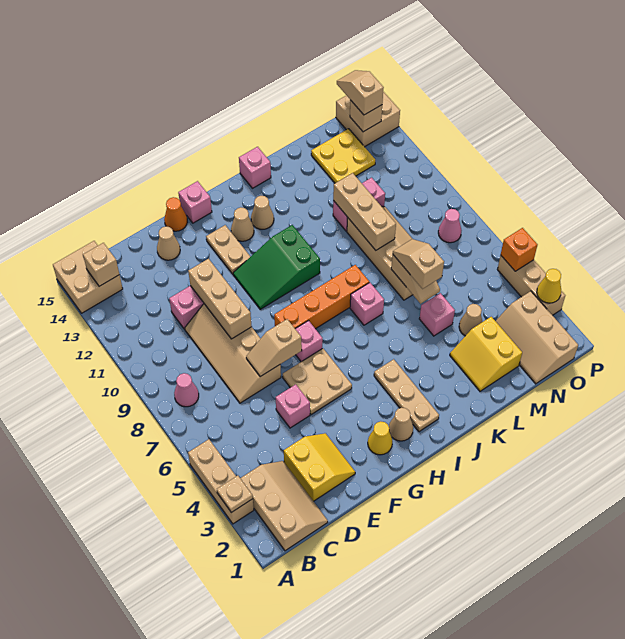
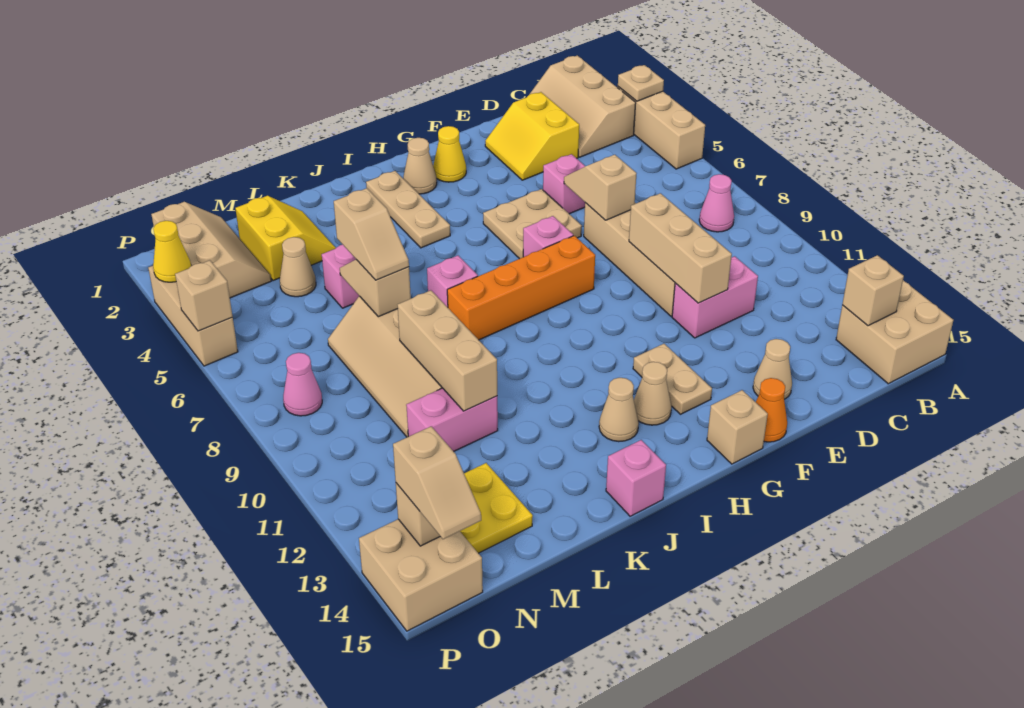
tan slope E7:F7 level 2 top F -> tan slope E6:E7 level 2 top 7
green slope G10:I11 level 1 top I -> none
pink brick G15 level 1 -> tan brick G15 level 1
orange brick P5 level 2 -> tan brick P5 level 2

